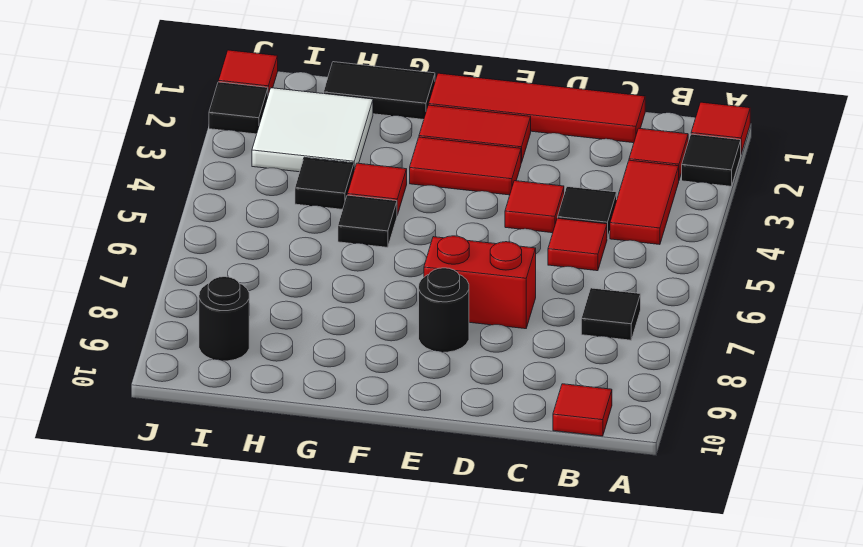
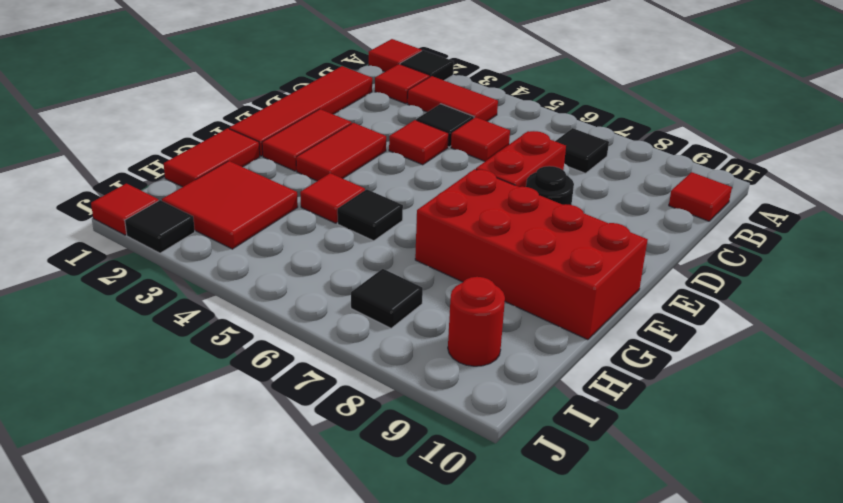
none -> red brick F7:G10 level 1
black tile G1:H1 level 1 -> red tile G1:H1 level 1
white tile H2:I3 level 1 -> red tile H2:I3 level 1
black tile H4 level 1 -> black tile I7 level 1
black round brick I9 level 1 -> red round brick I9 level 1

